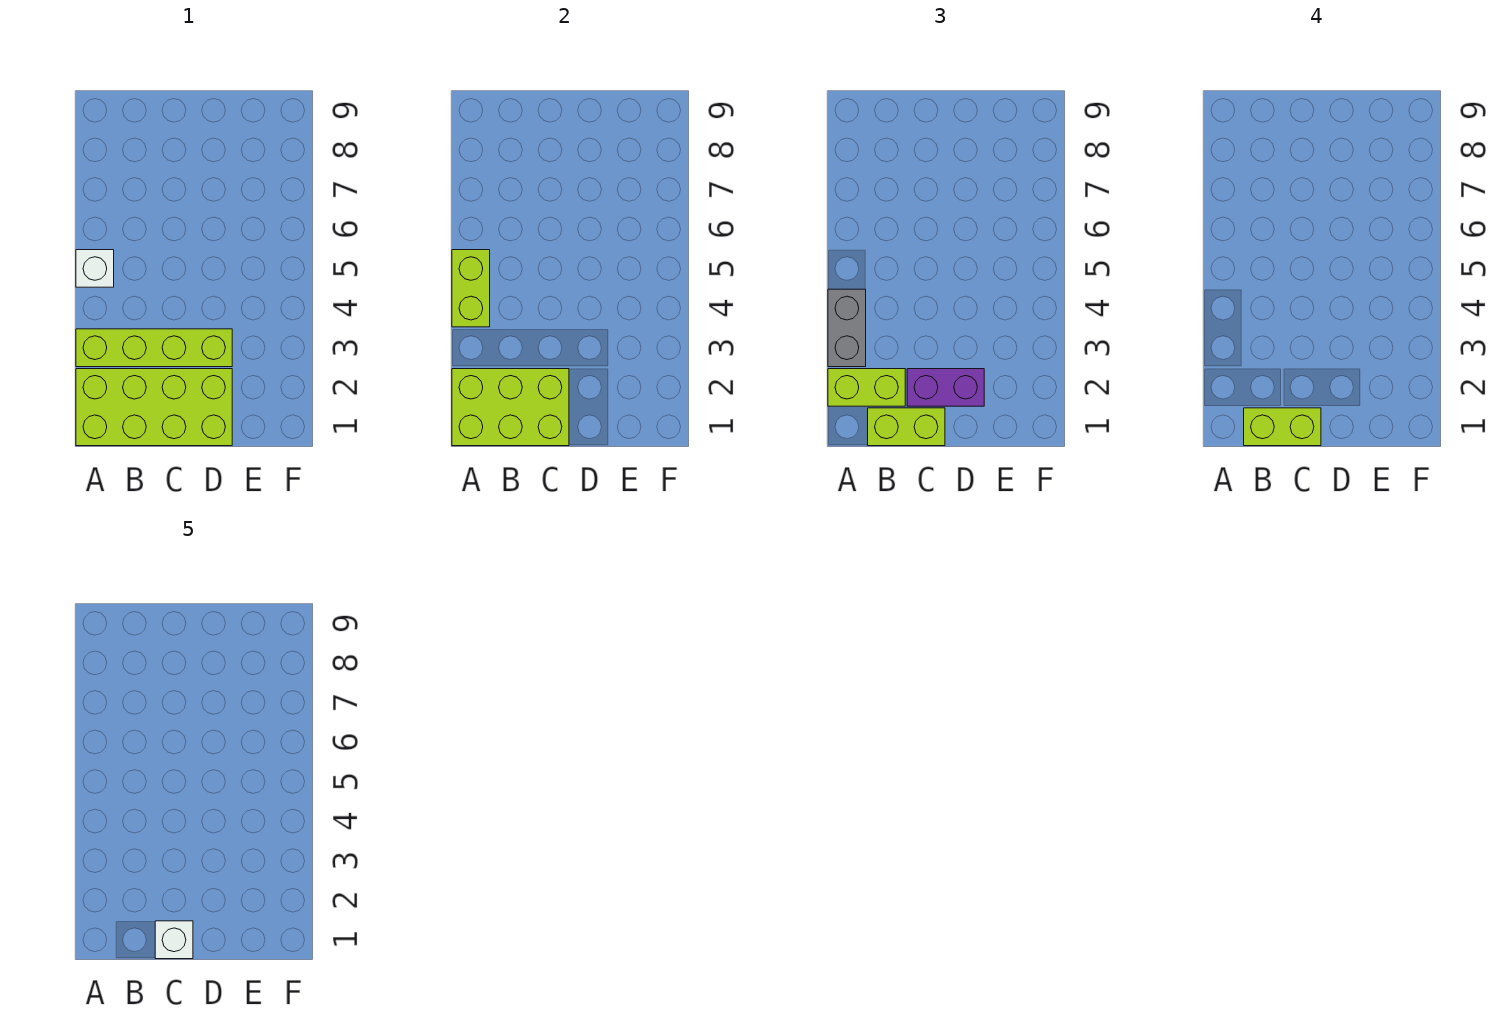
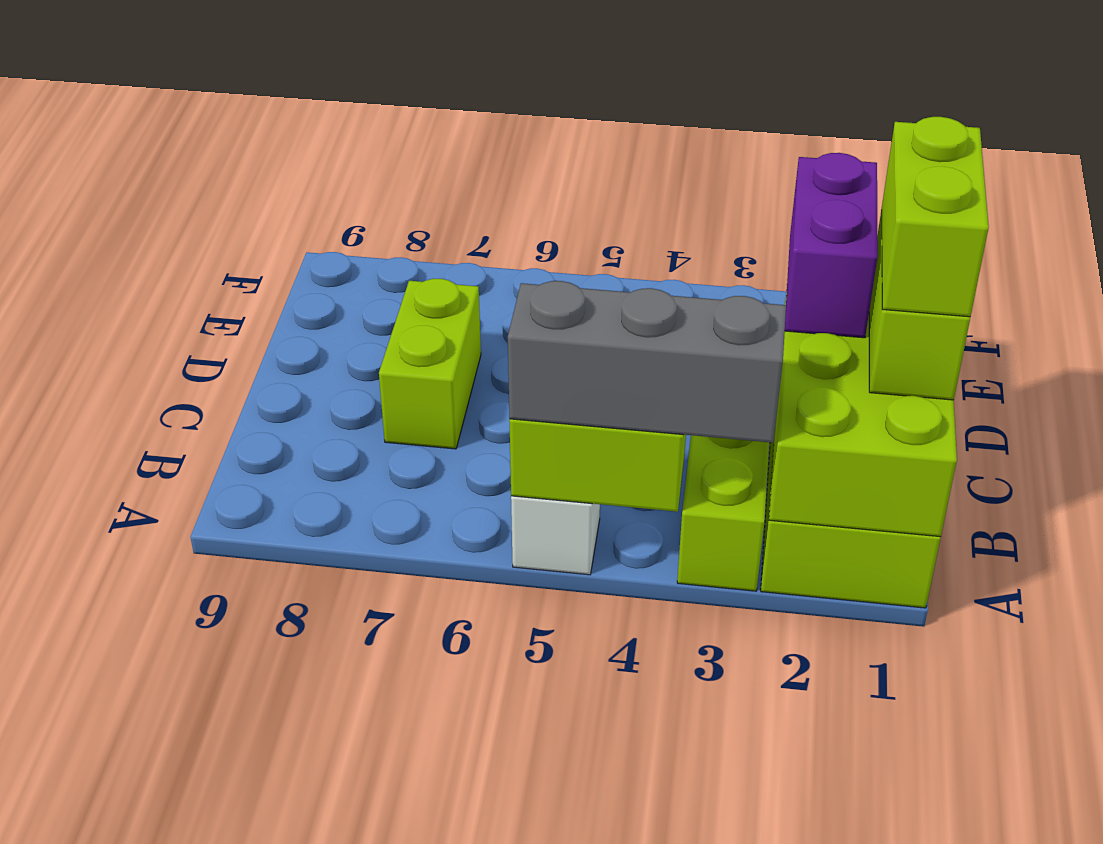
lime brick A2:B2 level 3 -> lime brick C7:D7 level 1
grey brick A3:A4 level 3 -> grey brick A3:A5 level 3
white brick C1 level 5 -> none

